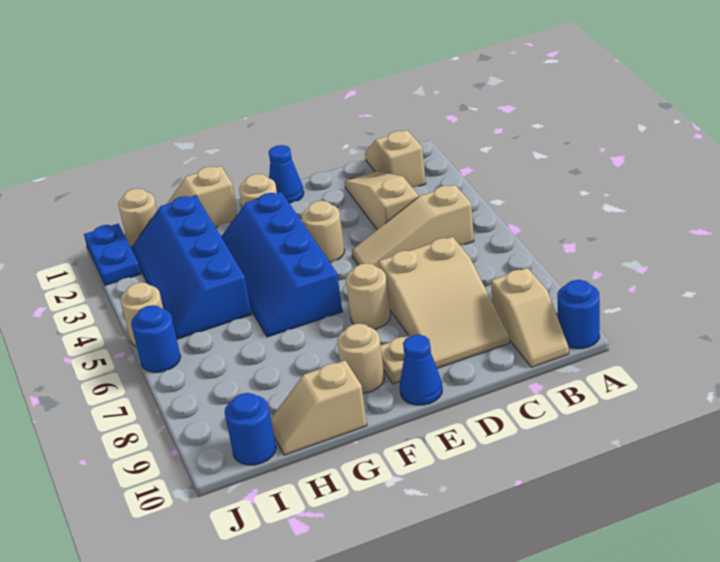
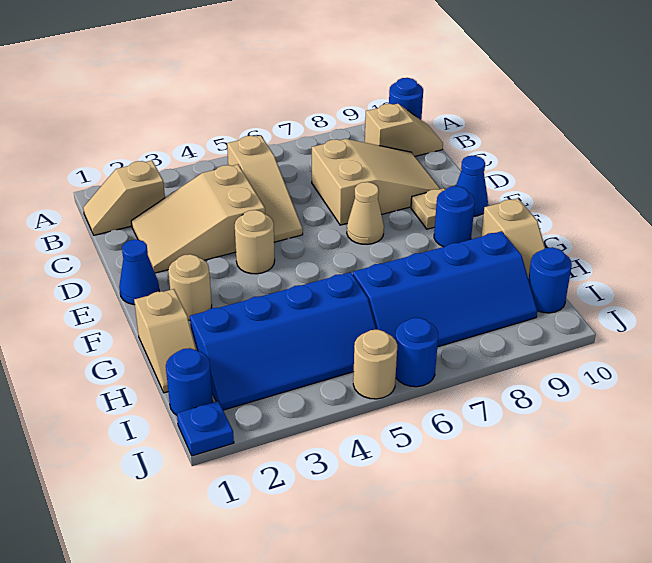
tan slope C2:C4 level 1 top 4 -> tan slope C2:D4 level 1 top 4
tan round brick E7 level 1 -> tan cone E7 level 1
blue slope F3:G6 level 1 top F -> blue slope H6:I9 level 1 top H
tan round brick F9 level 1 -> blue round brick F9 level 1
tan round brick I1 level 1 -> blue round brick I1 level 1
blue plate J1:J2 level 1 -> blue plate J1 level 1

